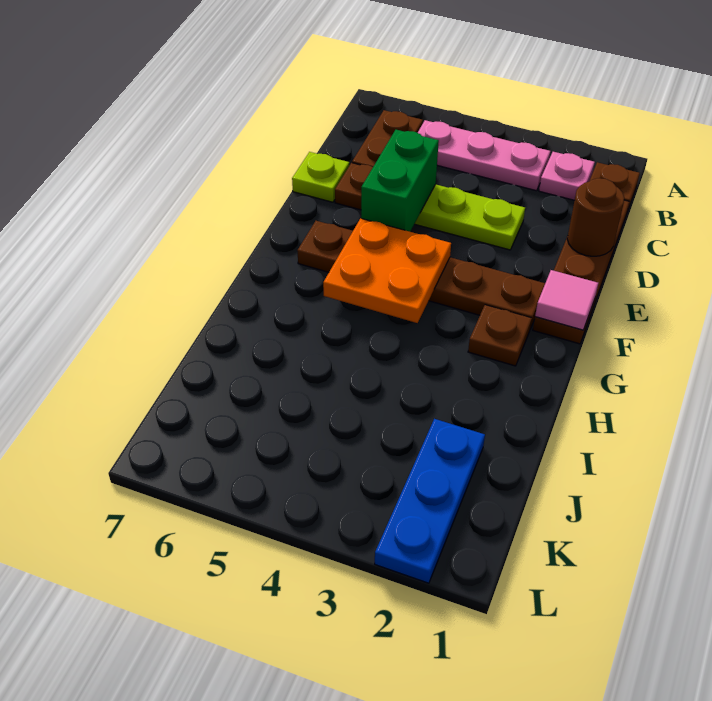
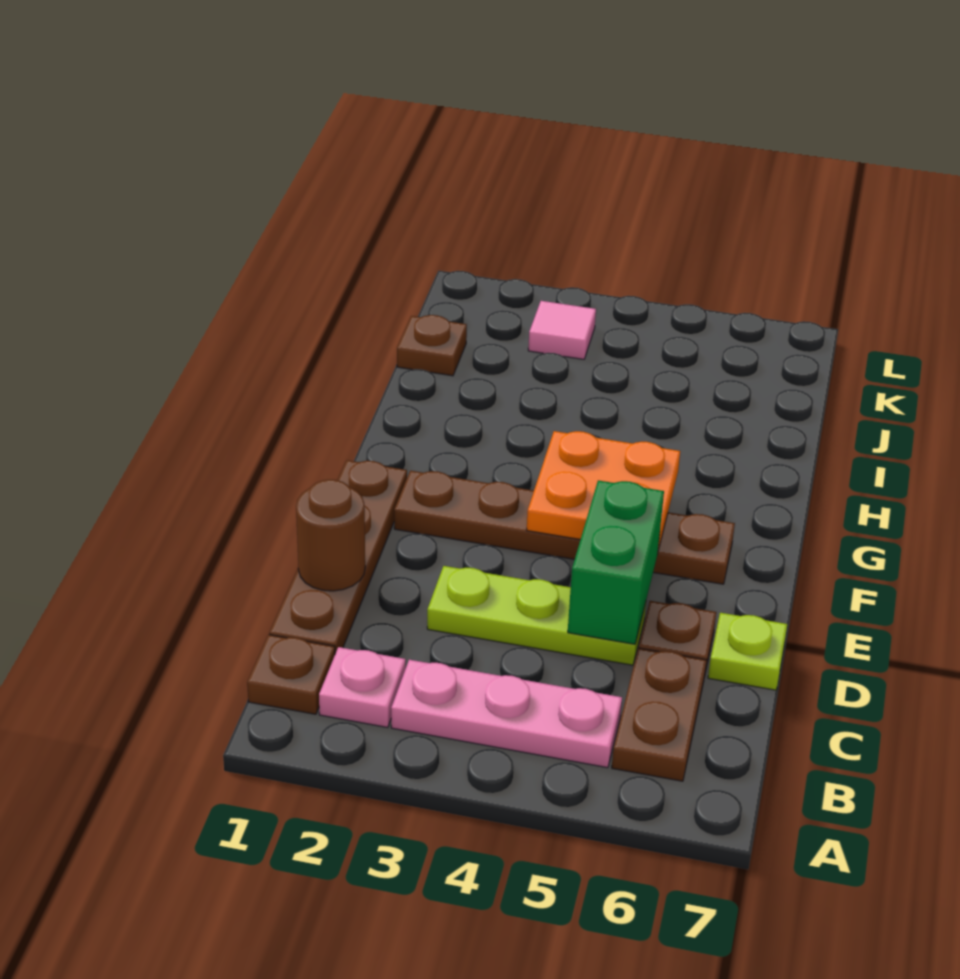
pink tile F1 level 2 -> pink tile K3 level 1
brown plate G2 level 1 -> brown plate J1 level 1
blue plate J2:L2 level 1 -> none

